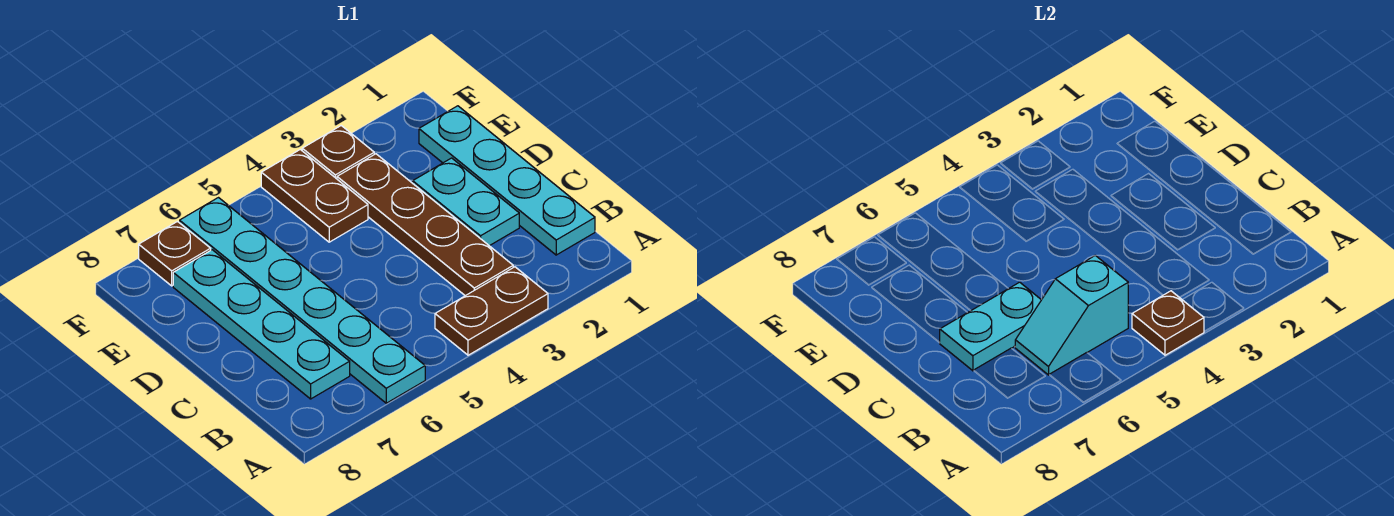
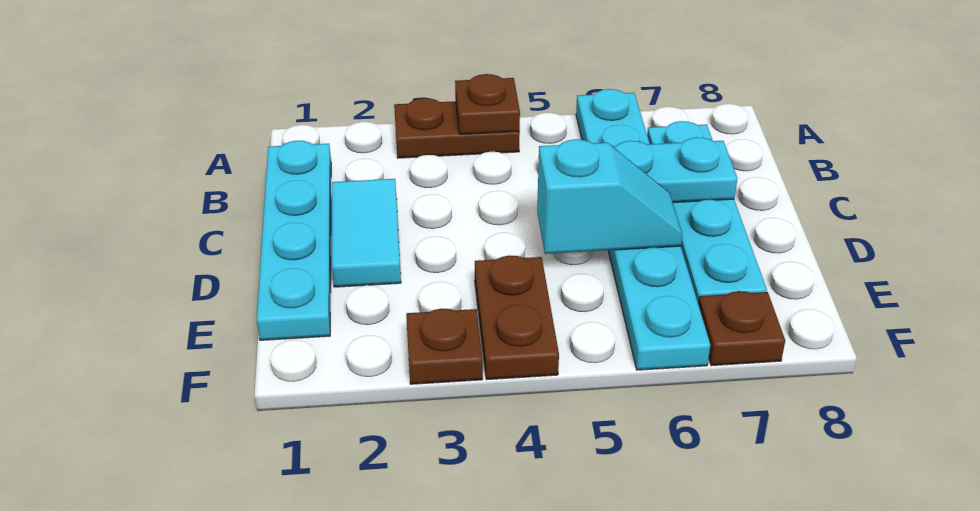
brown plate B3:E3 level 1 -> none
cyan slope B5:B6 level 2 top 5 -> cyan slope D5:D6 level 2 top 5
cyan plate C2:D2 level 1 -> cyan tile C2:D2 level 1

